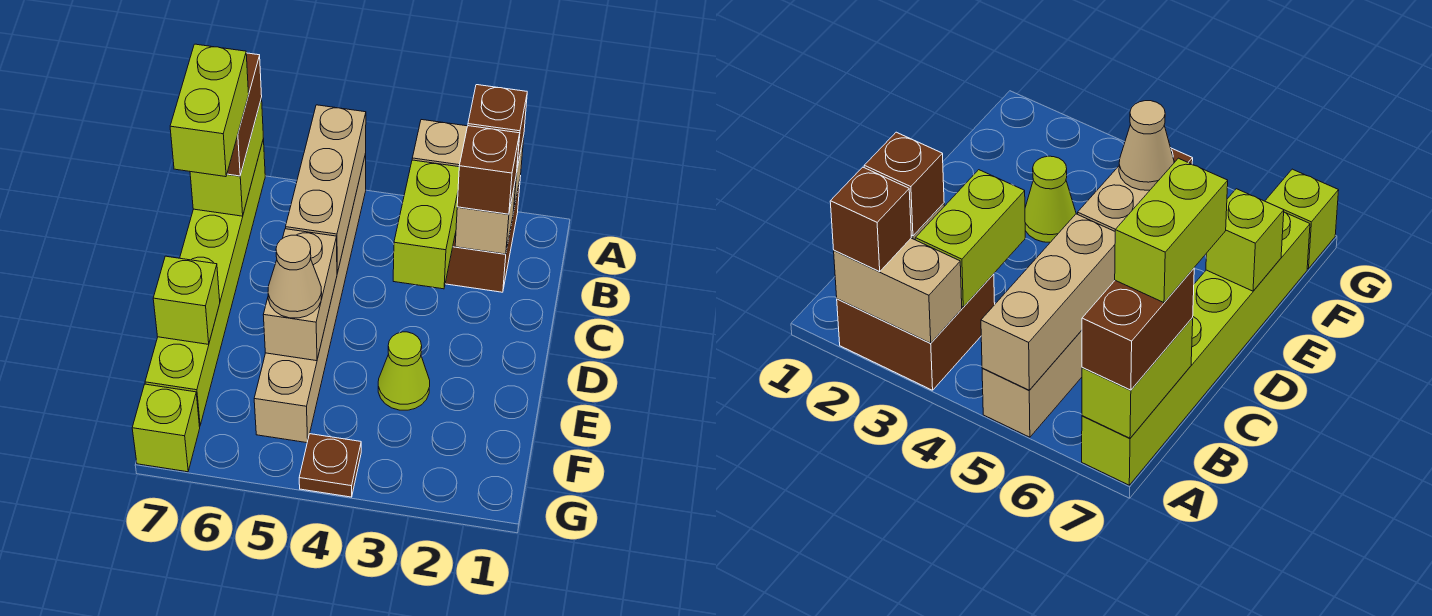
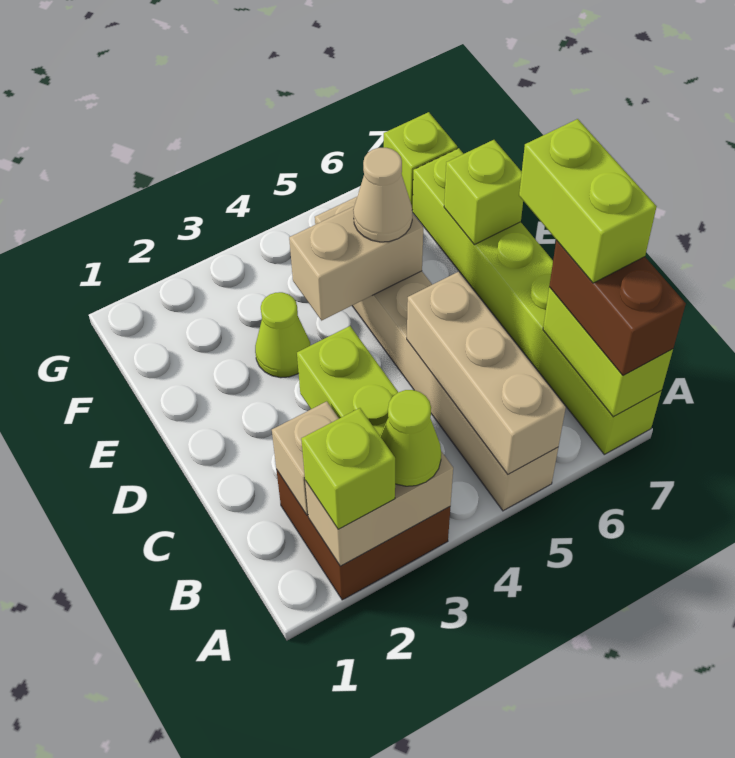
brown brick A2 level 3 -> lime brick A2 level 3
none -> lime cone A3 level 3
brown brick B2 level 3 -> none
tan brick D5:E5 level 2 -> tan brick E4:E5 level 2
brown plate G4 level 1 -> none

